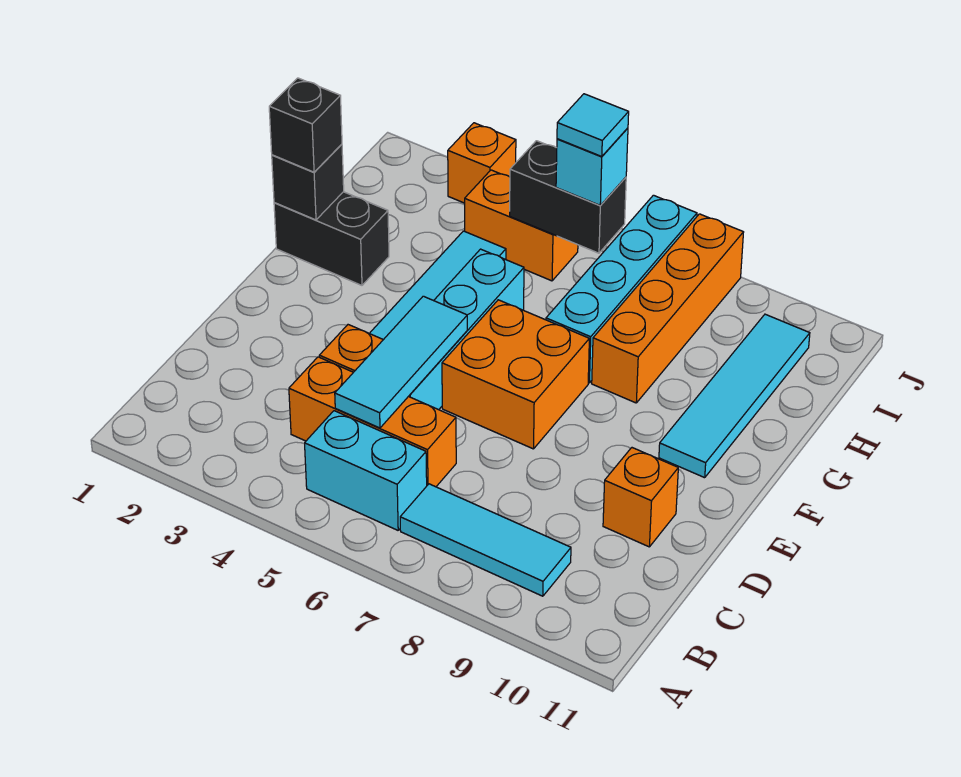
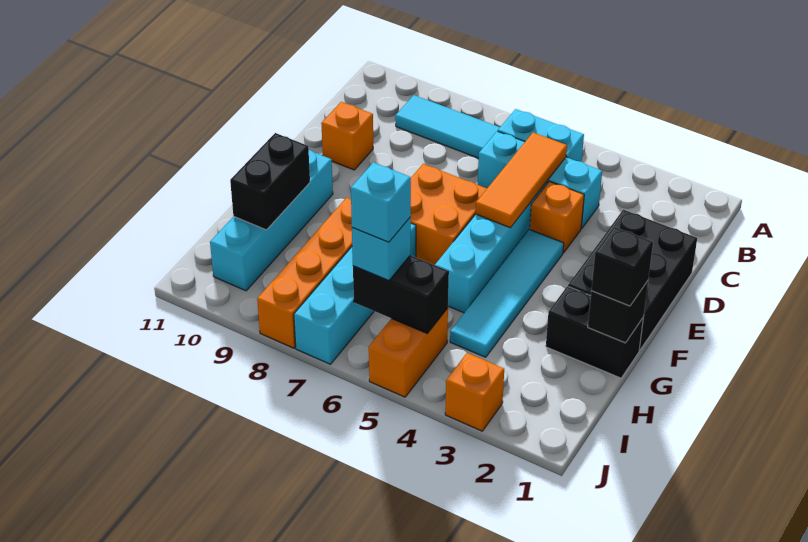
orange brick C4:C6 level 1 -> cyan brick C4:C6 level 1
cyan tile C5:E5 level 2 -> orange tile C5:E5 level 2
none -> black brick D1:F2 level 1
cyan tile F10:I10 level 1 -> cyan brick F10:I10 level 1
none -> black brick G10:H10 level 2
orange brick I4:I5 level 1 -> orange brick I5:J5 level 1
cyan tile I6 level 4 -> cyan brick I6 level 4

